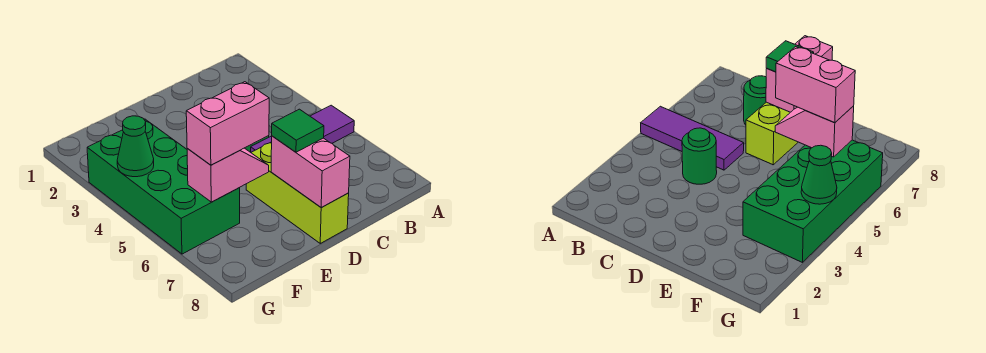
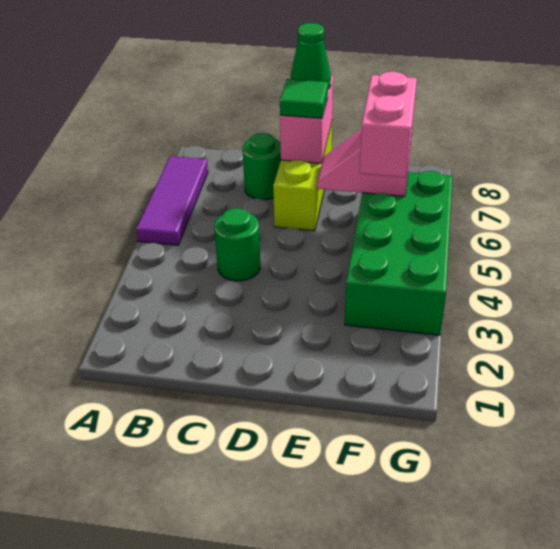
purple tile A5:C5 level 1 -> purple tile A5:A7 level 1
pink brick E6:F6 level 3 -> pink brick F5:F6 level 3
green cone G4 level 2 -> green cone D8 level 3

